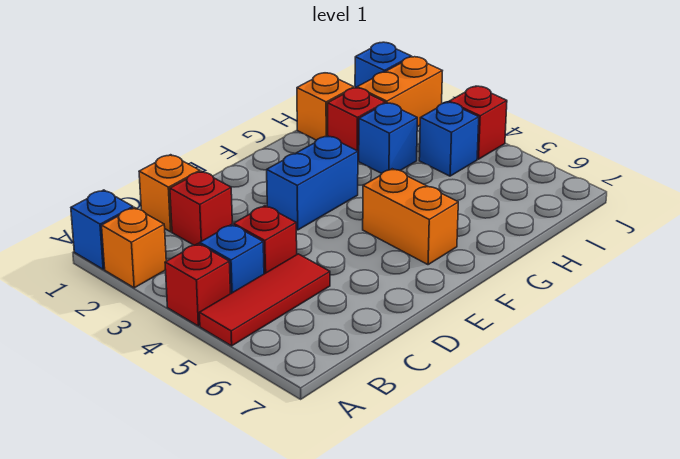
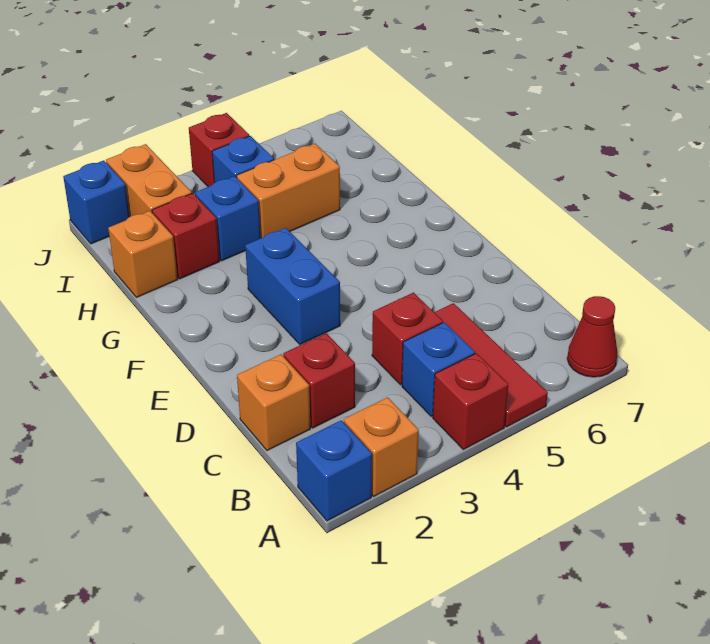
none -> red cone A7 level 1
orange brick F5:F6 level 1 -> orange brick H4:H5 level 1

